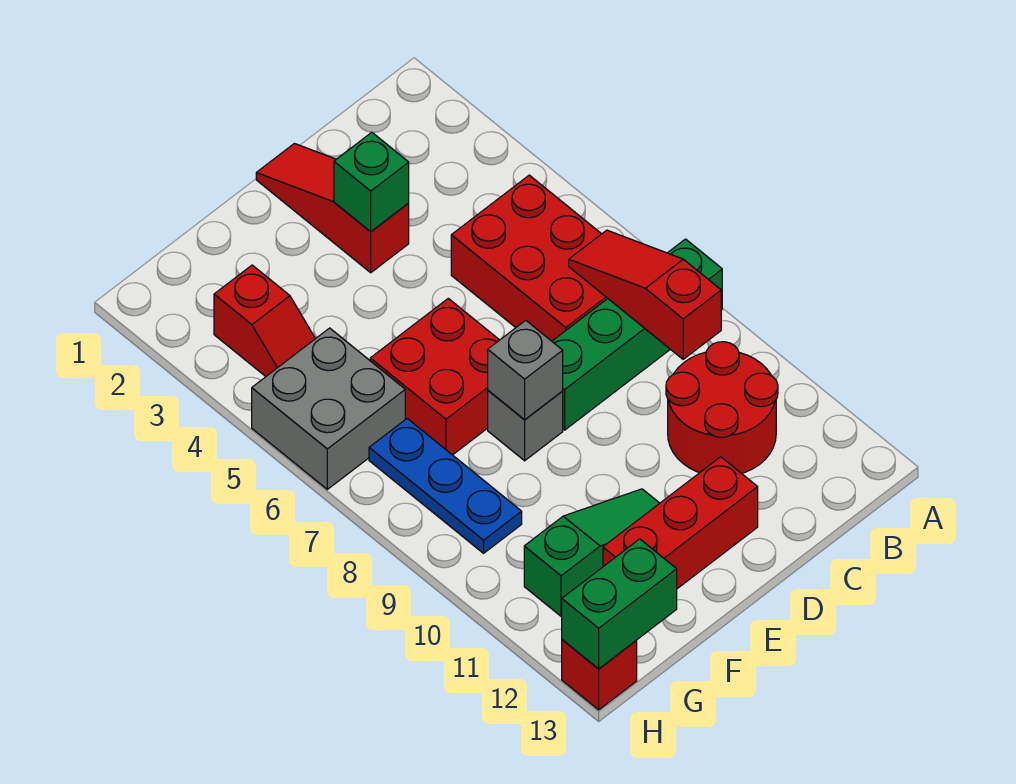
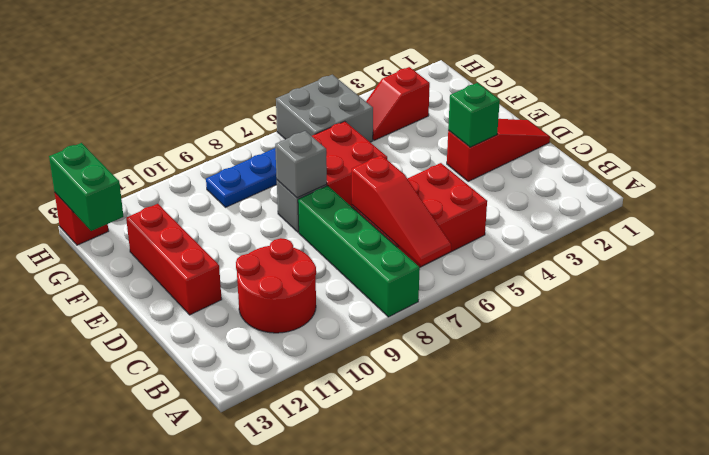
red slope B7:B9 level 2 top 9 -> red slope A7:C7 level 2 top C
green slope E11:G11 level 1 top G -> none

